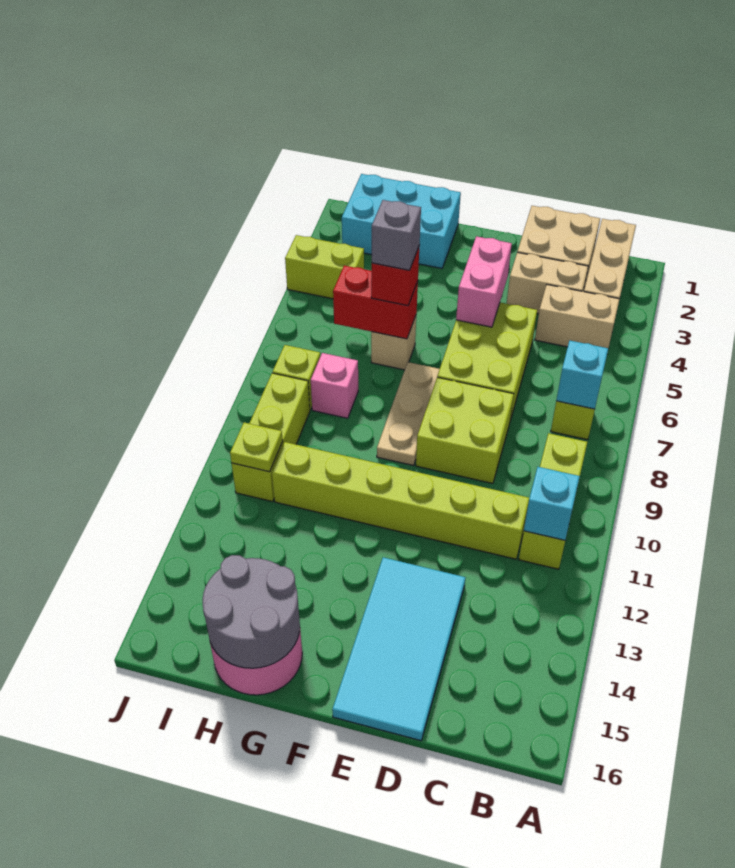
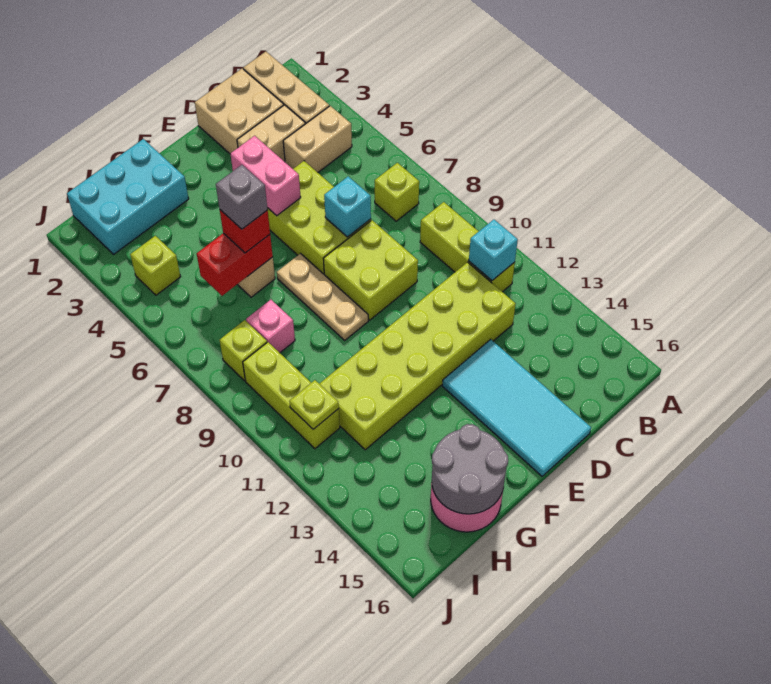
cyan brick B7 level 2 -> cyan brick D7 level 2
lime brick C11:H11 level 1 -> lime brick C11:H12 level 1
lime brick I4:J4 level 1 -> lime brick I4 level 1

